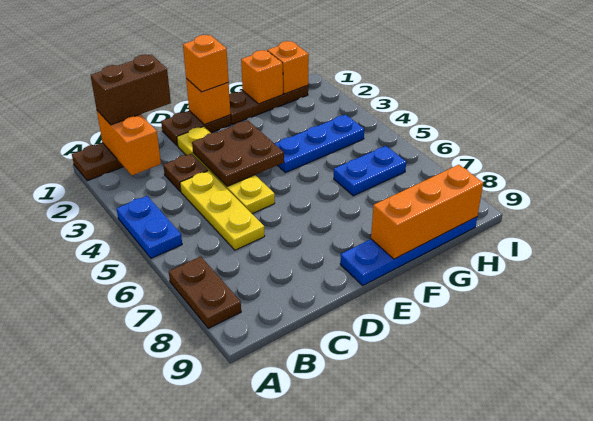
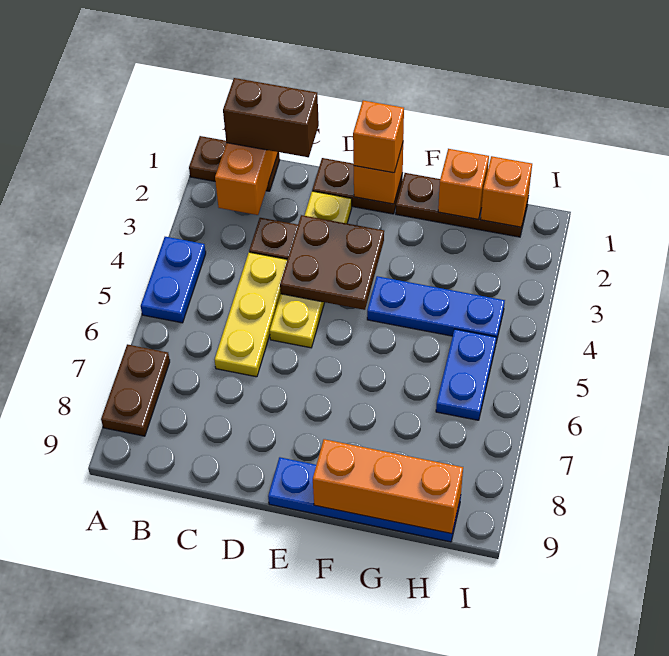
blue plate G6:H6 level 1 -> blue plate H5:H6 level 1

